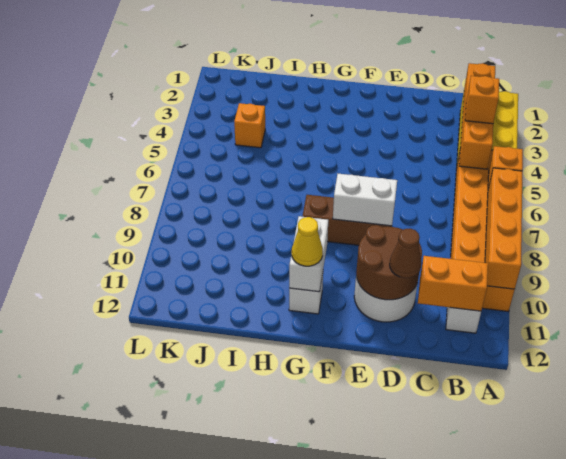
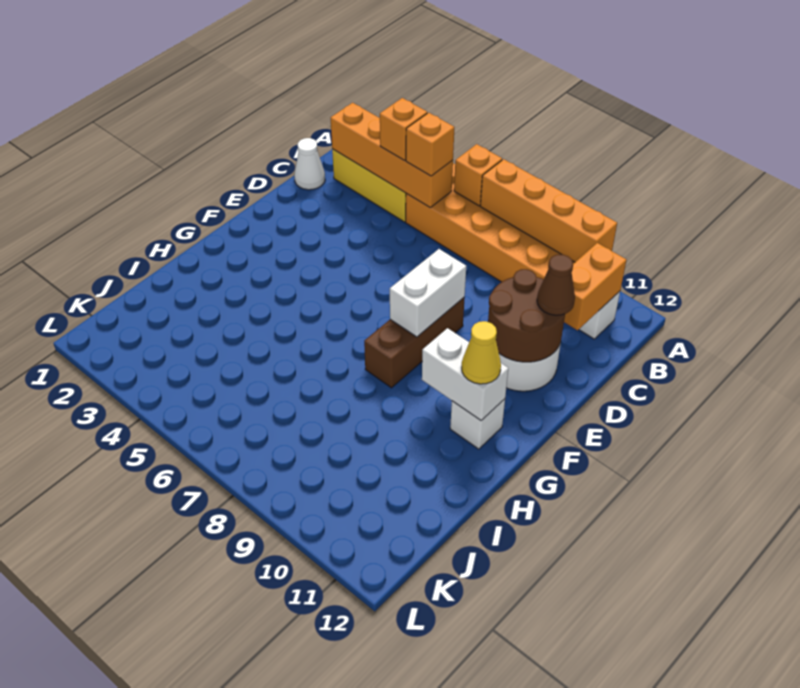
none -> white cone C1 level 1
orange brick J4 level 1 -> orange brick B5 level 3

